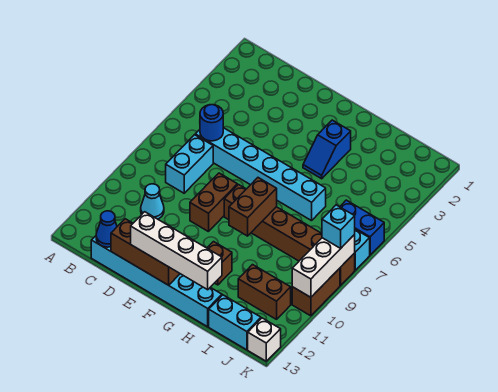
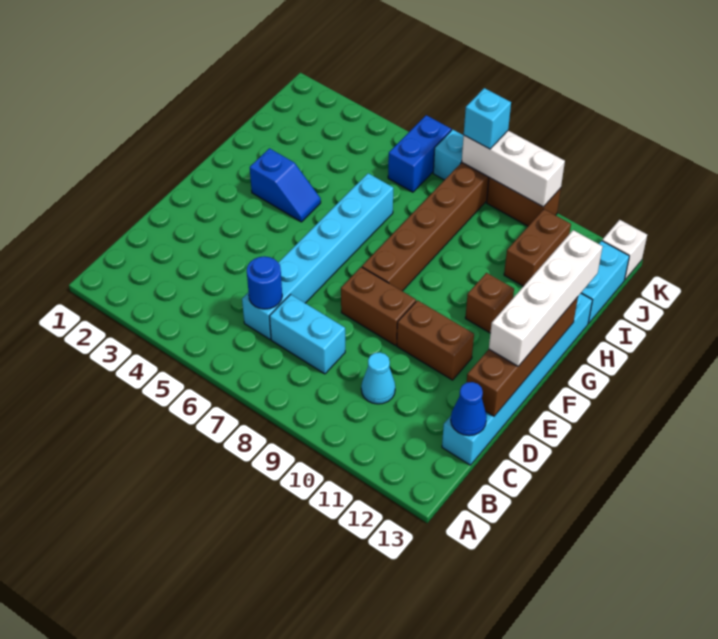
brown brick D13:F13 level 2 -> brown brick D13:G13 level 2
brown brick G8:G9 level 2 -> brown brick E10:E11 level 1

